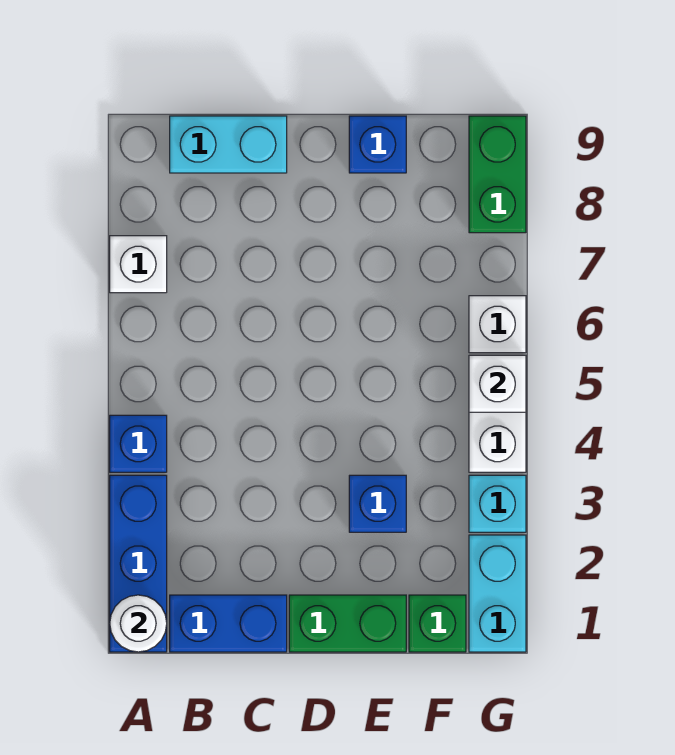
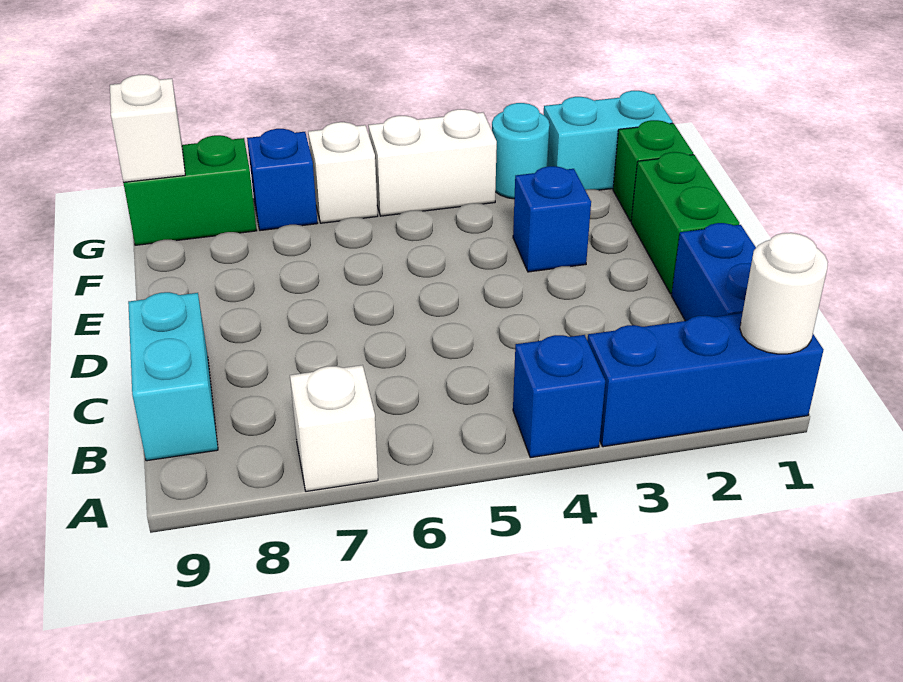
blue brick E9 level 1 -> blue brick G7 level 1
cyan brick G3 level 1 -> cyan round brick G3 level 1
white brick G5 level 2 -> white brick G9 level 2

